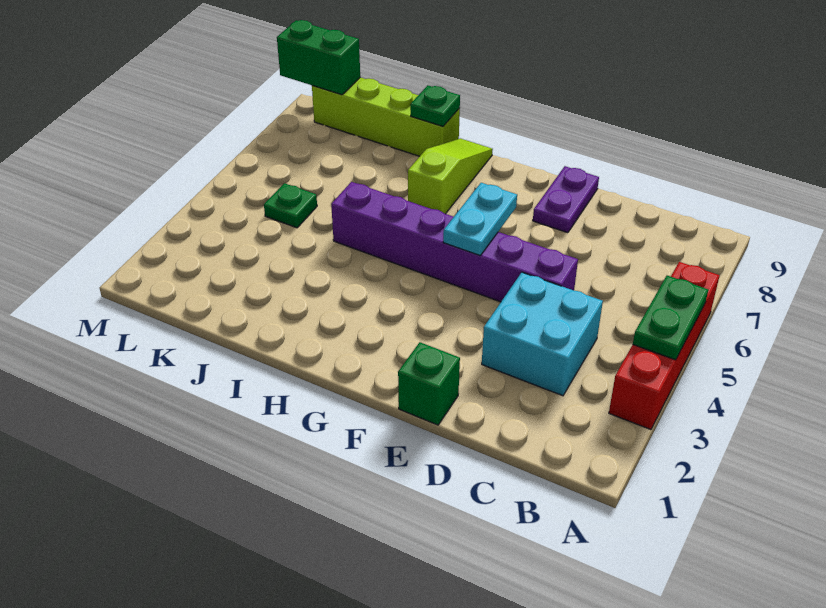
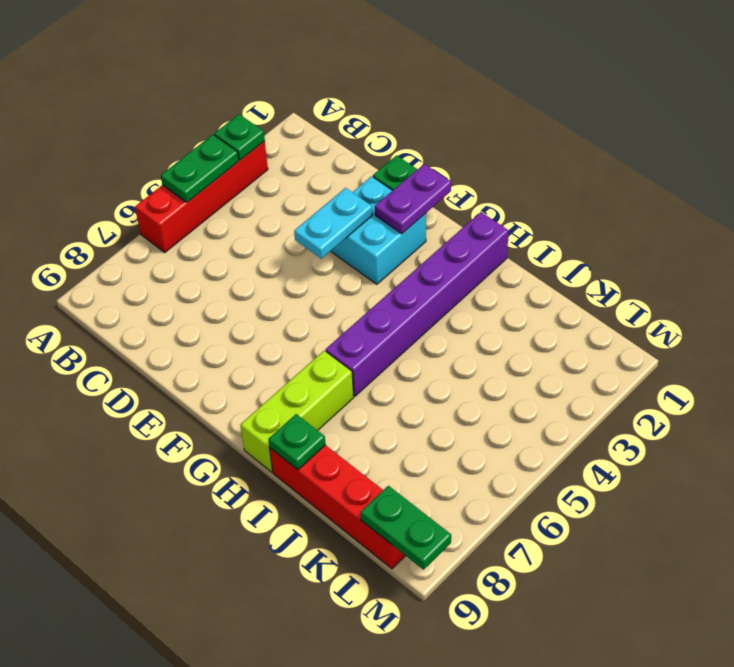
cyan brick C3:D4 level 1 -> cyan brick E2:F3 level 1
purple brick D5:I5 level 1 -> purple brick H1:H6 level 1
purple plate E8:E9 level 1 -> purple plate F1:F2 level 2
cyan plate F5:F6 level 2 -> cyan plate E3:E4 level 2
lime slope H7:H9 level 1 top 7 -> lime brick H7:H9 level 1
lime brick I9:L9 level 1 -> red brick I9:L9 level 1
green plate K5 level 1 -> green plate A3 level 2
green brick L9:M9 level 2 -> green plate L9:M9 level 2

